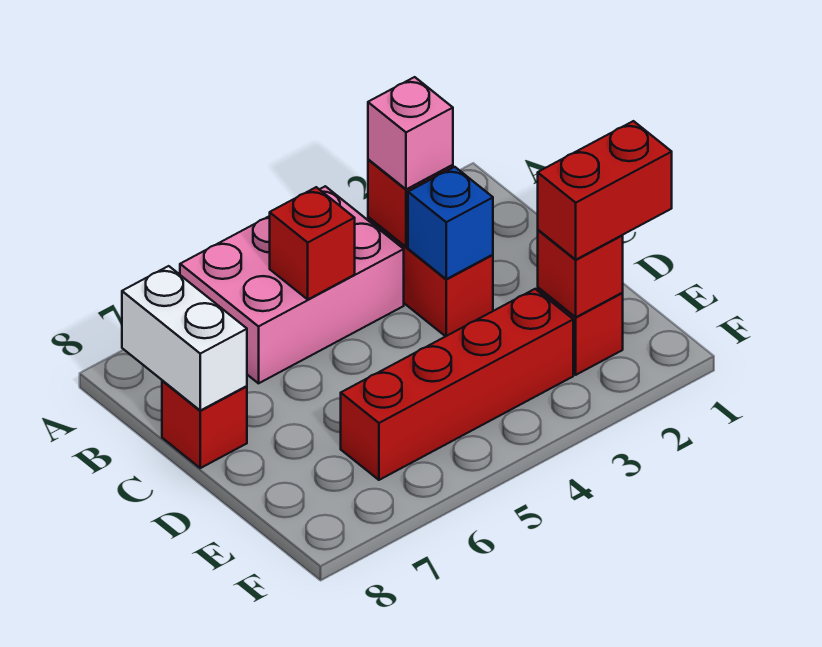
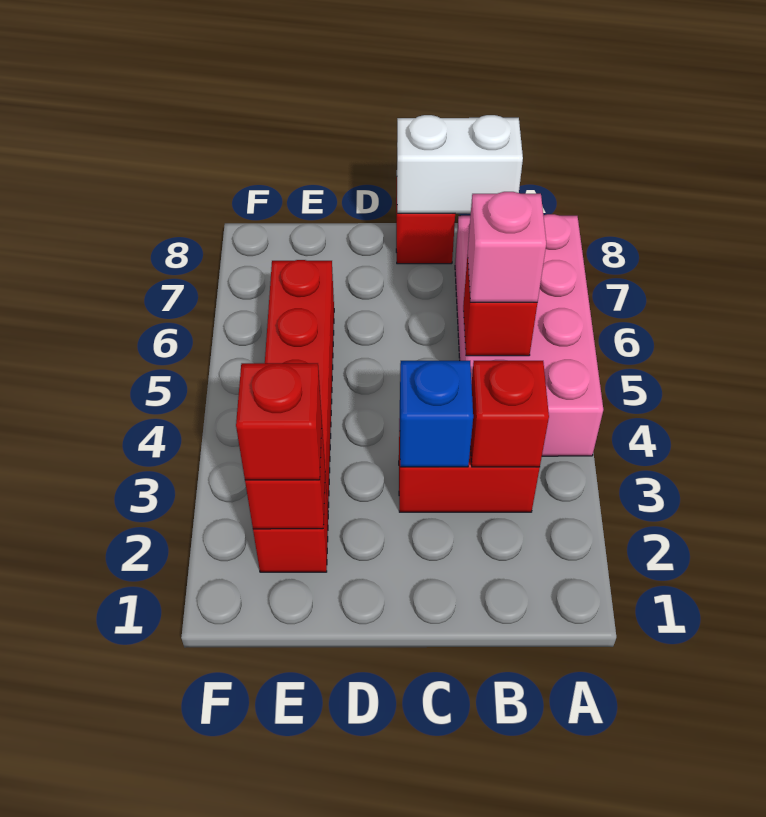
pink brick A4:B6 level 1 -> pink brick A4:B7 level 1
pink brick B3 level 3 -> pink brick B5 level 3
red brick E1:E2 level 3 -> red brick E2 level 3

